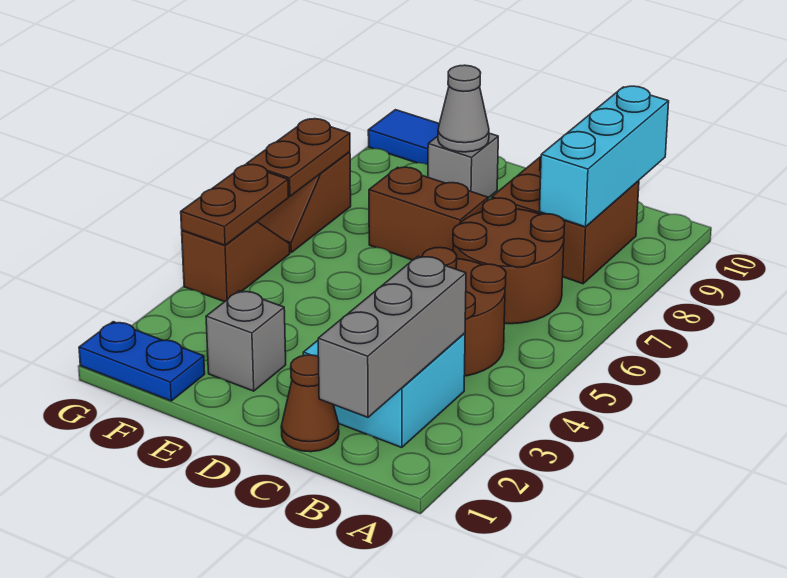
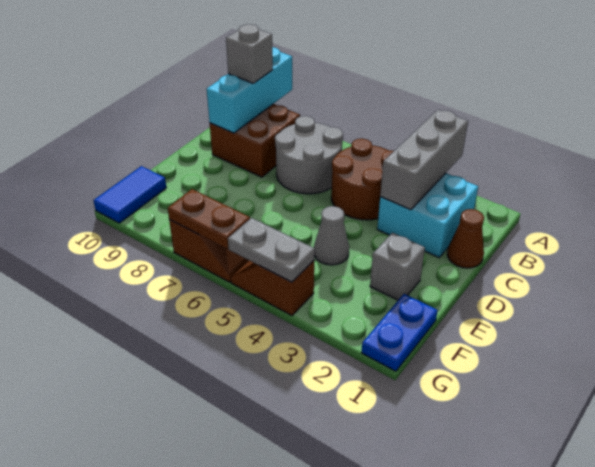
grey brick B1:B3 level 2 -> grey brick A3:C3 level 2
brown round brick B6:C7 level 1 -> grey round brick B6:C7 level 1
cyan brick B8:B10 level 2 -> cyan brick A9:C9 level 2
brown brick D7:E7 level 1 -> none
grey brick E9 level 1 -> grey brick B9 level 3
grey cone E9 level 2 -> grey cone E4 level 1
brown plate G4:G5 level 2 -> grey plate G4:G5 level 2

